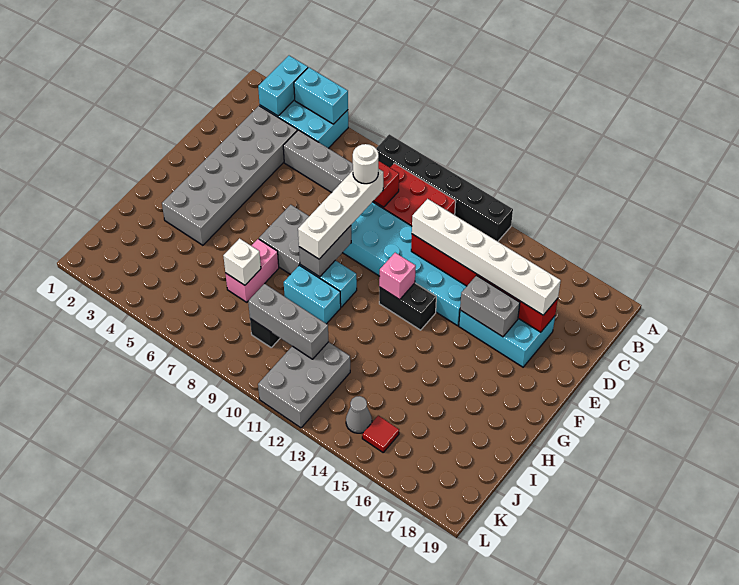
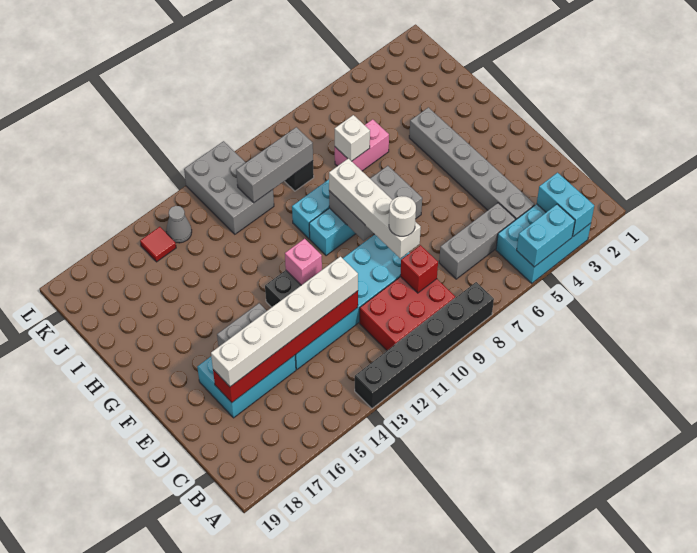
grey brick C3:H4 level 1 -> grey brick C4:H4 level 1
pink brick H7:I7 level 1 -> pink brick I6:I7 level 1

